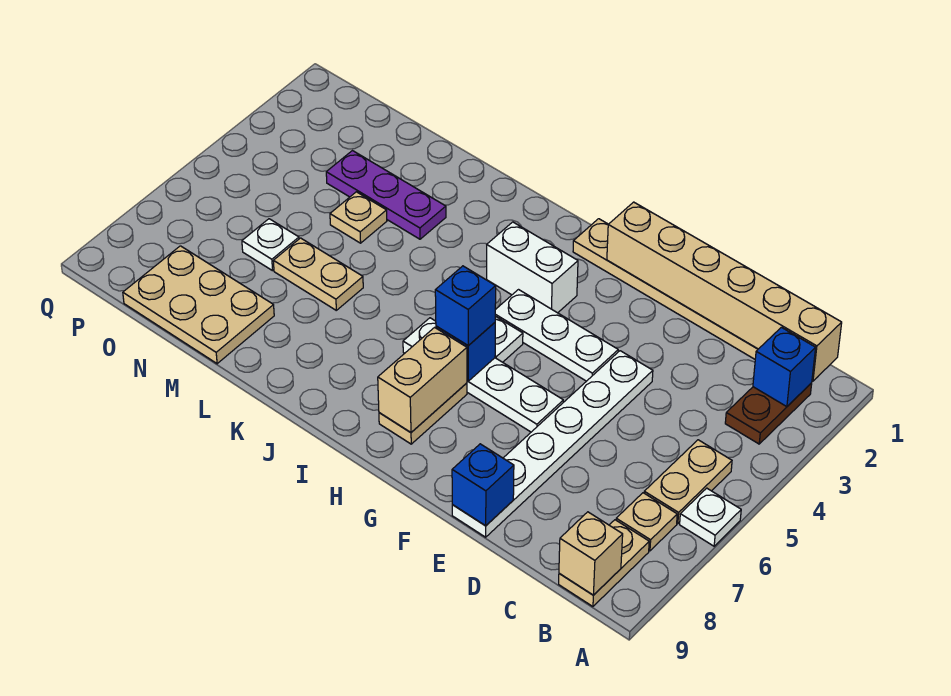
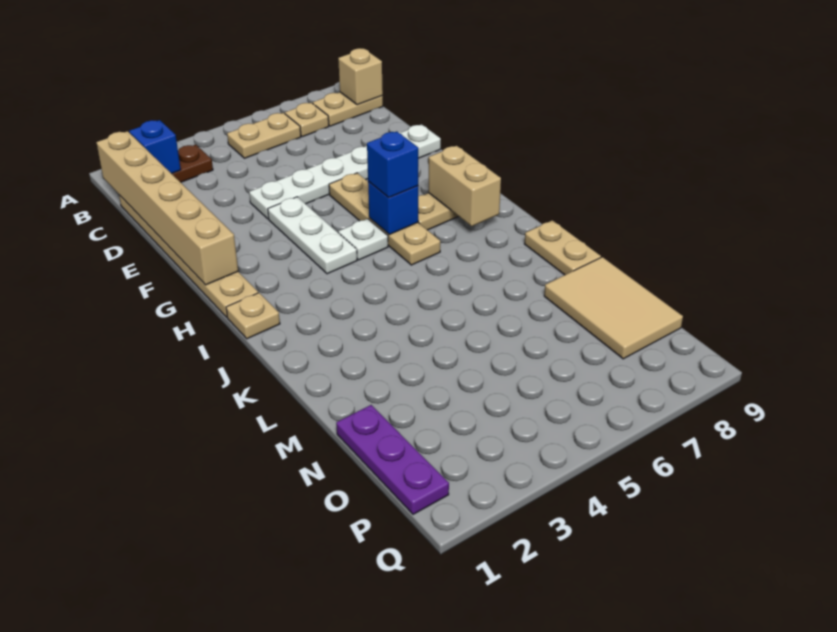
white plate A6 level 1 -> none
blue brick E9 level 2 -> none
white plate F6:I6 level 1 -> tan plate F6:I6 level 1
white brick H3:I3 level 1 -> none
tan brick H7:H8 level 2 -> tan brick H8:I8 level 2
purple plate L3:N3 level 1 -> purple plate N1:P1 level 1
tan plate L6:M6 level 1 -> tan plate K9:L9 level 1
tan plate M4 level 1 -> tan plate I1 level 1
tan plate M8:O9 level 1 -> tan tile M8:O9 level 1
white plate N6 level 1 -> none

